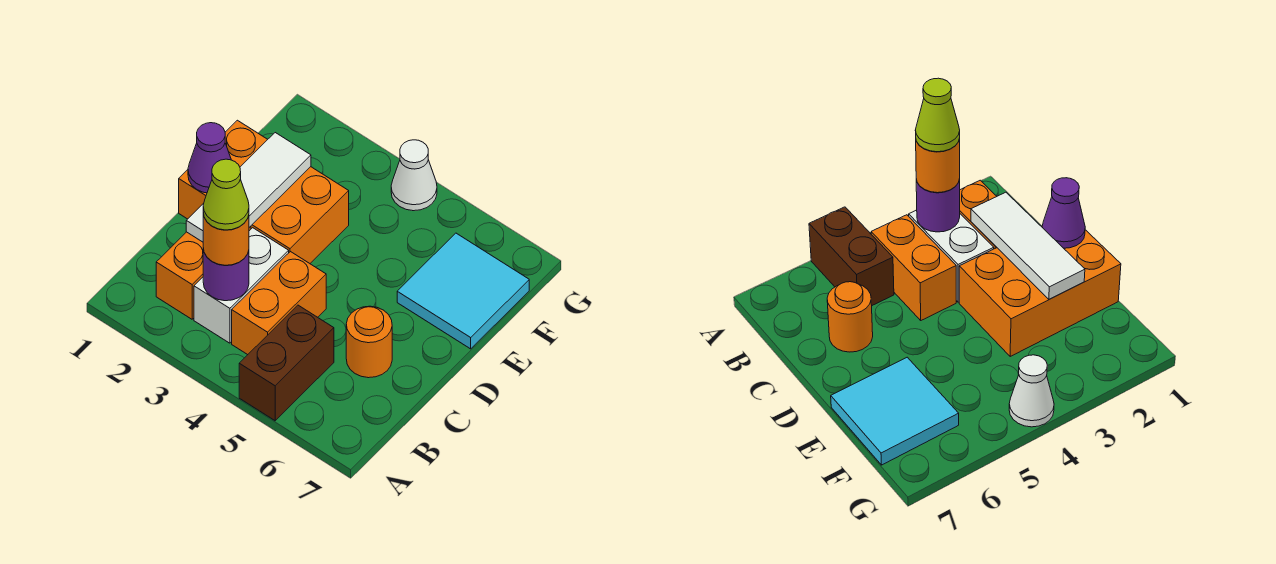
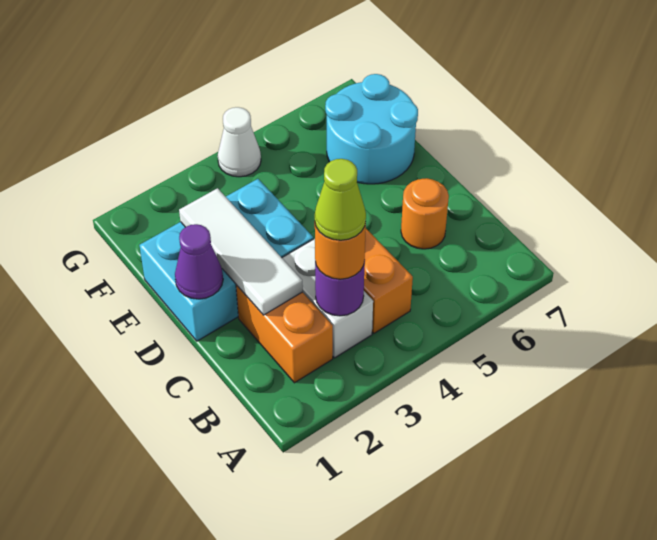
brown brick A5:B5 level 1 -> none
orange brick D1:E3 level 1 -> cyan brick D1:E3 level 1
cyan tile E6:F7 level 1 -> cyan round brick E6:F7 level 1

